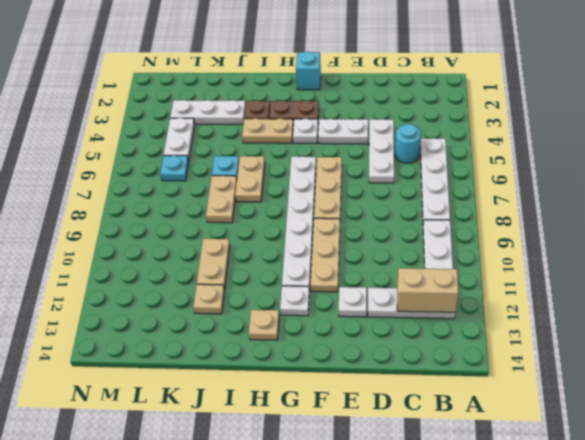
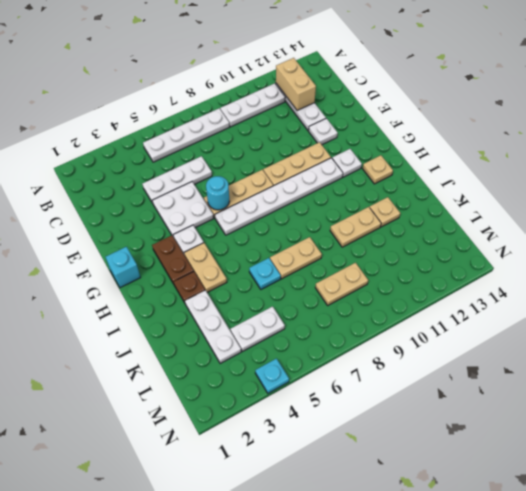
cyan round brick C5 level 1 -> cyan round brick F6 level 2
white plate E4:F4 level 1 -> white plate E4:F5 level 1
tan plate I6:I7 level 1 -> tan plate L8:L9 level 1
cyan plate L6 level 1 -> cyan plate N4 level 1

